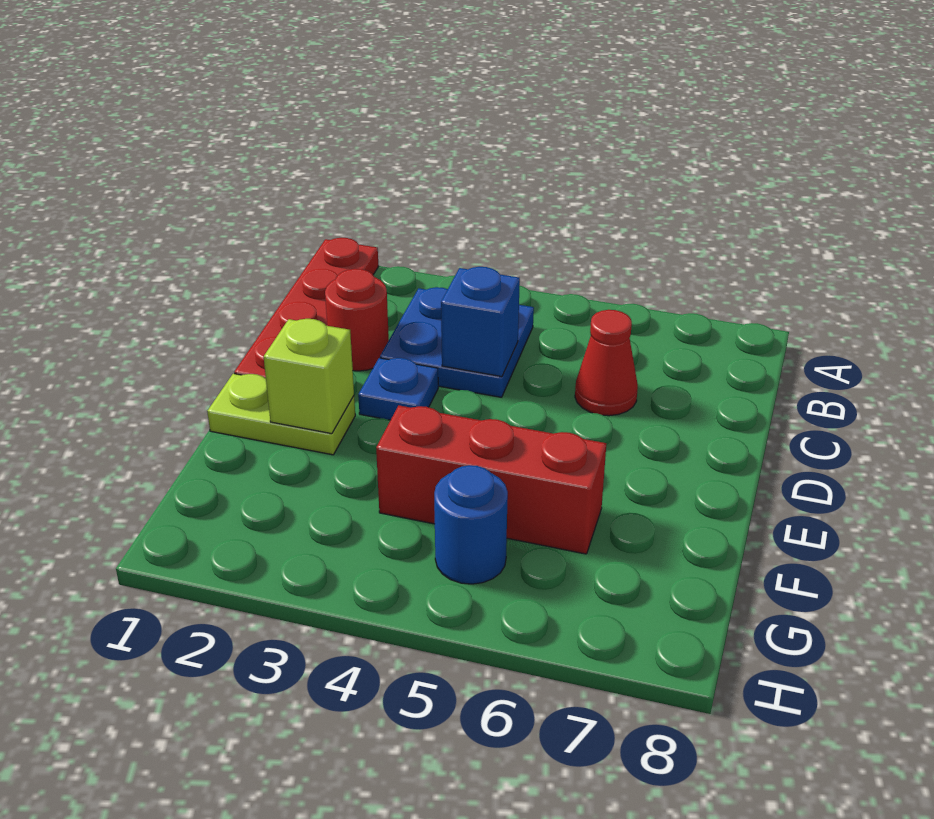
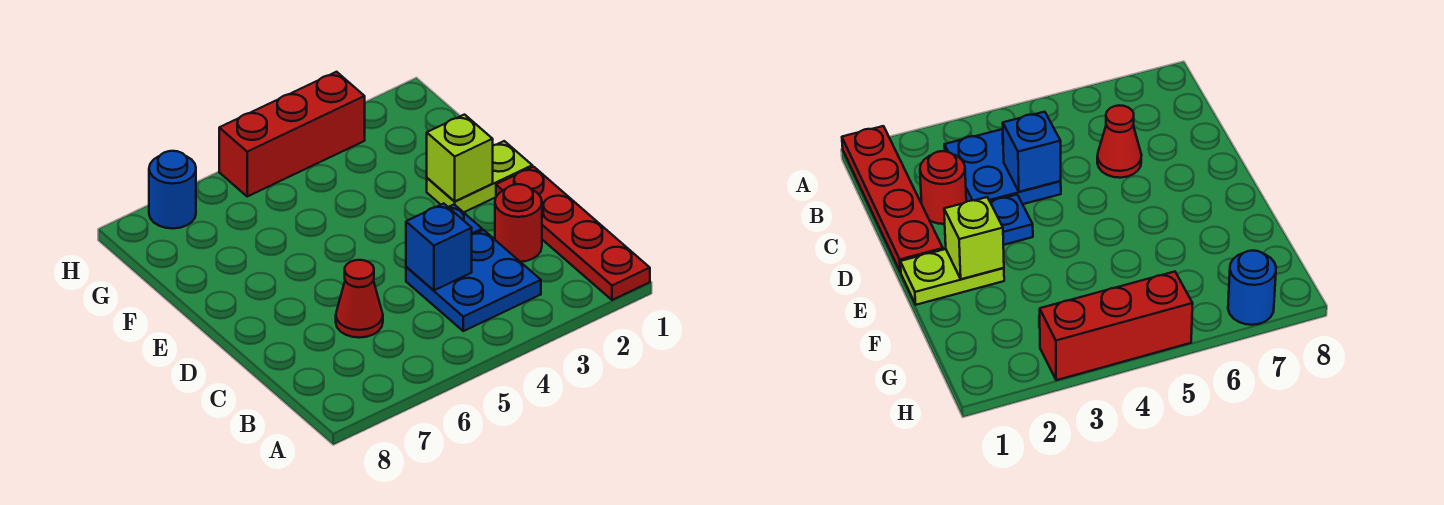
red brick F4:F6 level 1 -> red brick H3:H5 level 1
blue round brick G5 level 1 -> blue round brick H7 level 1

